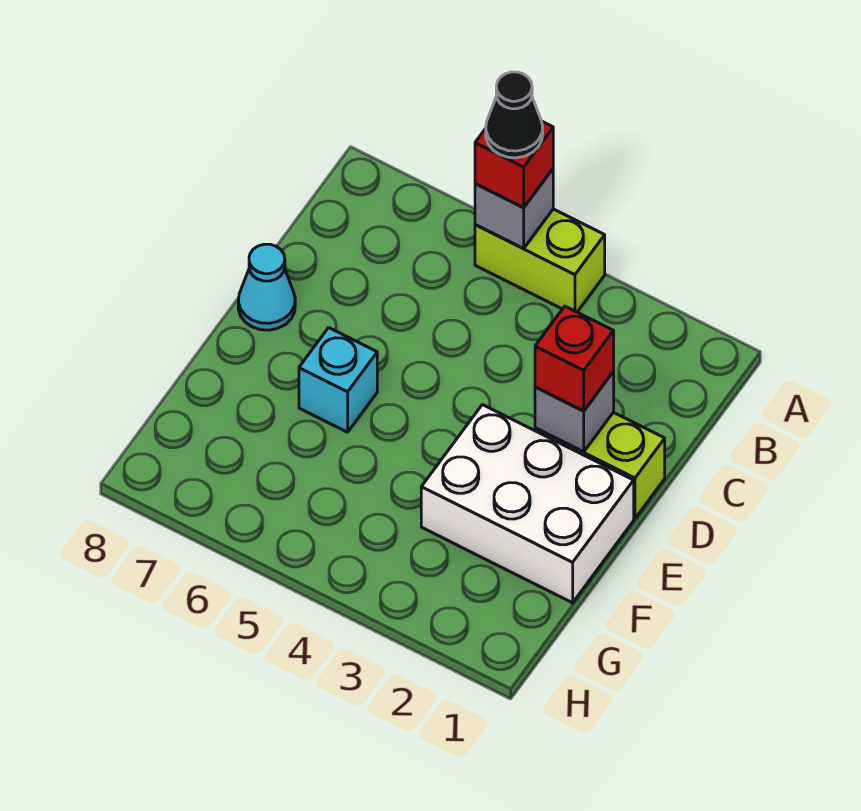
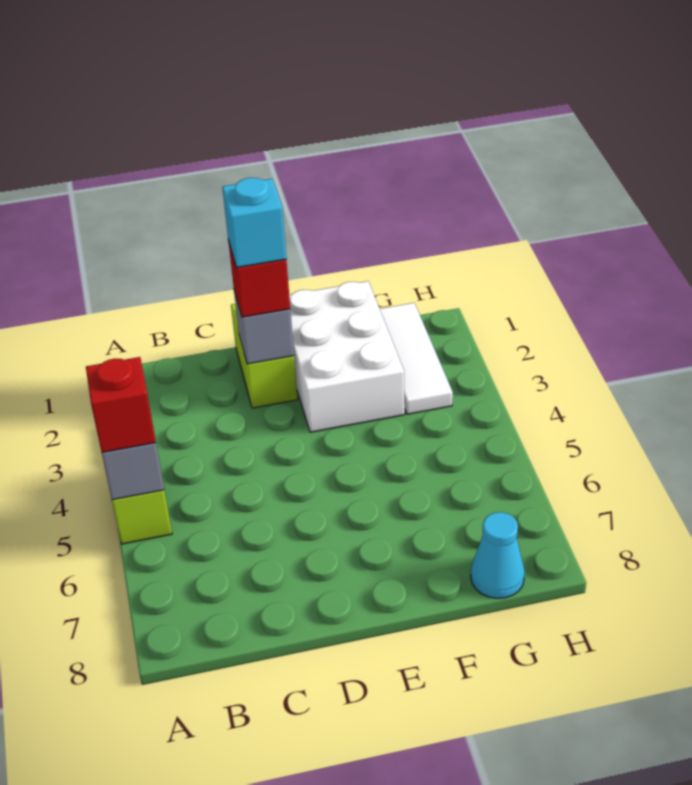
black cone A5 level 4 -> none
cyan cone D8 level 1 -> cyan cone G8 level 1
cyan brick E6 level 1 -> cyan brick D2 level 4
none -> white tile G1:G3 level 1

